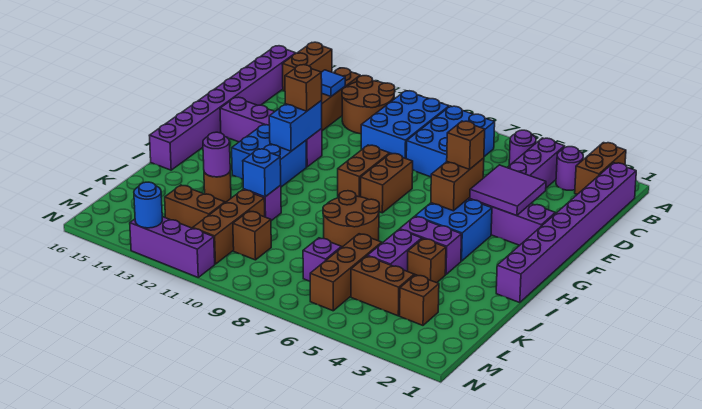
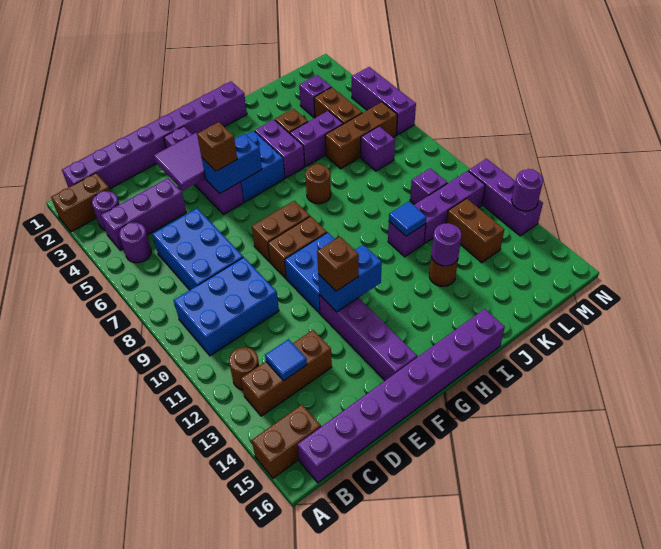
blue brick B7:D8 level 1 -> blue brick C6:D8 level 1
brown round brick B11:C12 level 1 -> brown round brick B12 level 1
brown brick F5:G5 level 2 -> blue brick F5:G5 level 2
blue brick G12:H13 level 1 -> blue brick F10:G11 level 1
brown round brick I7:J8 level 1 -> brown round brick I7 level 1
blue brick J11 level 2 -> blue tile J11 level 2
brown brick K11:M11 level 1 -> purple brick K11:M11 level 1
brown brick L3 level 1 -> purple brick L3 level 1
brown brick L10 level 1 -> purple brick L10 level 1
none -> purple brick N4:N6 level 1
blue round brick N13 level 2 -> purple round brick N13 level 2

